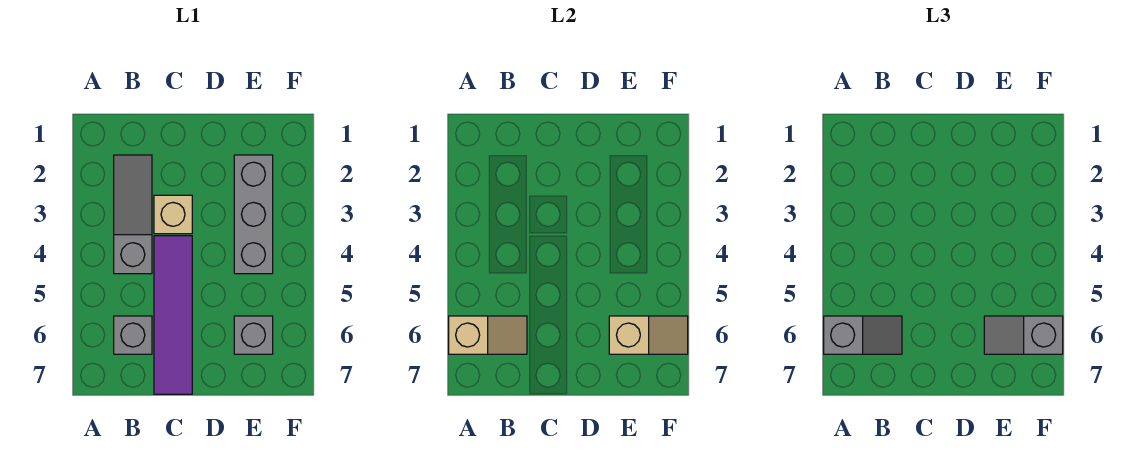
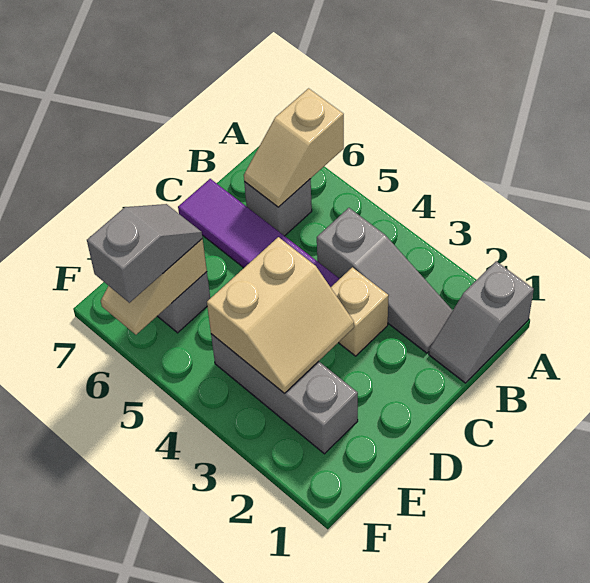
grey slope A6:B6 level 3 top A -> grey slope A1:B1 level 1 top A
none -> tan slope D3:E4 level 2 top 4

